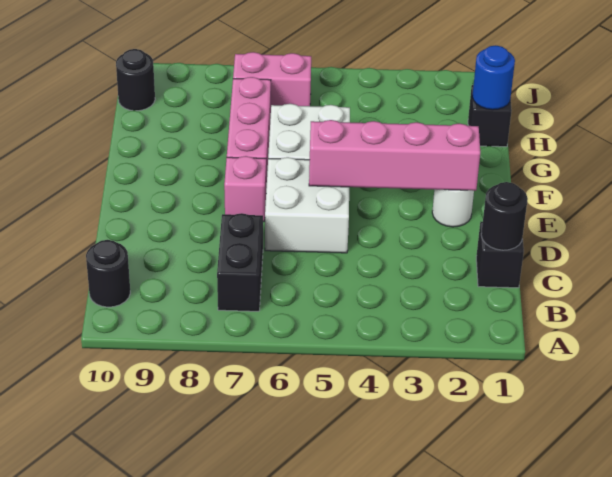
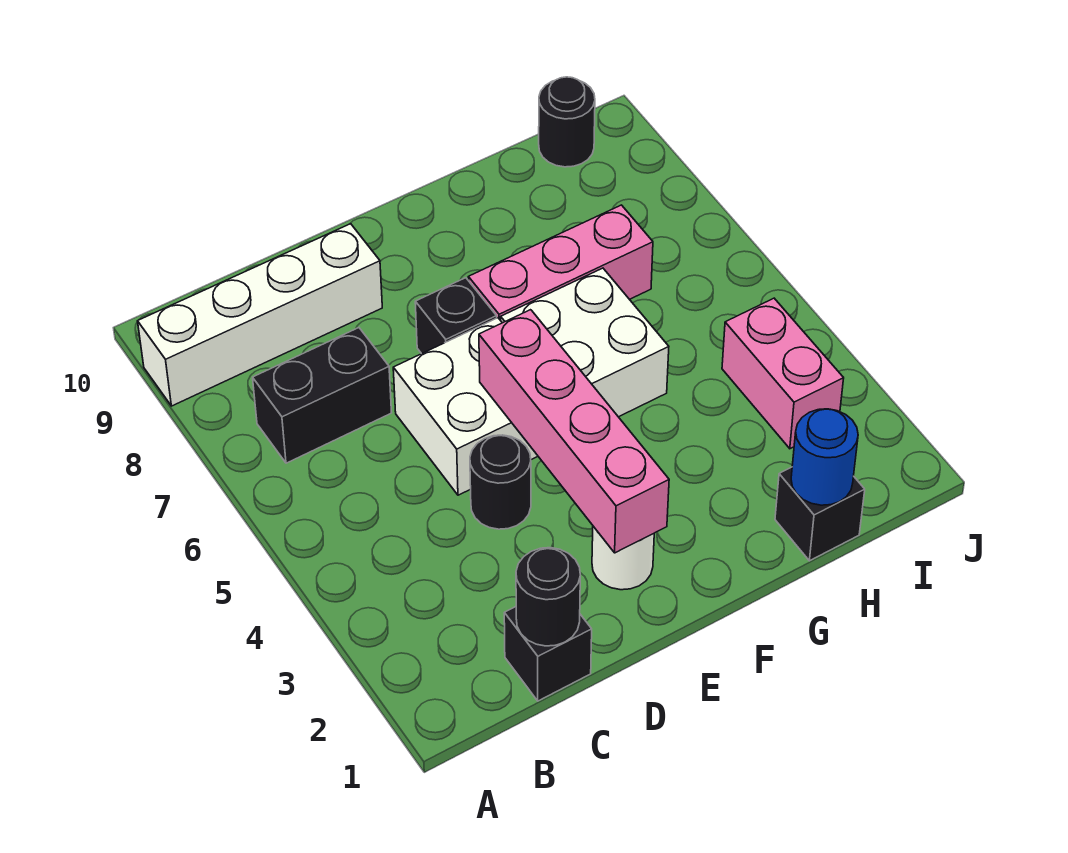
none -> white brick A9:D9 level 1
black round brick B10 level 1 -> black round brick D4 level 1
pink brick E7 level 1 -> black brick E7 level 1
pink brick I6:I7 level 1 -> pink brick I3:I4 level 1

